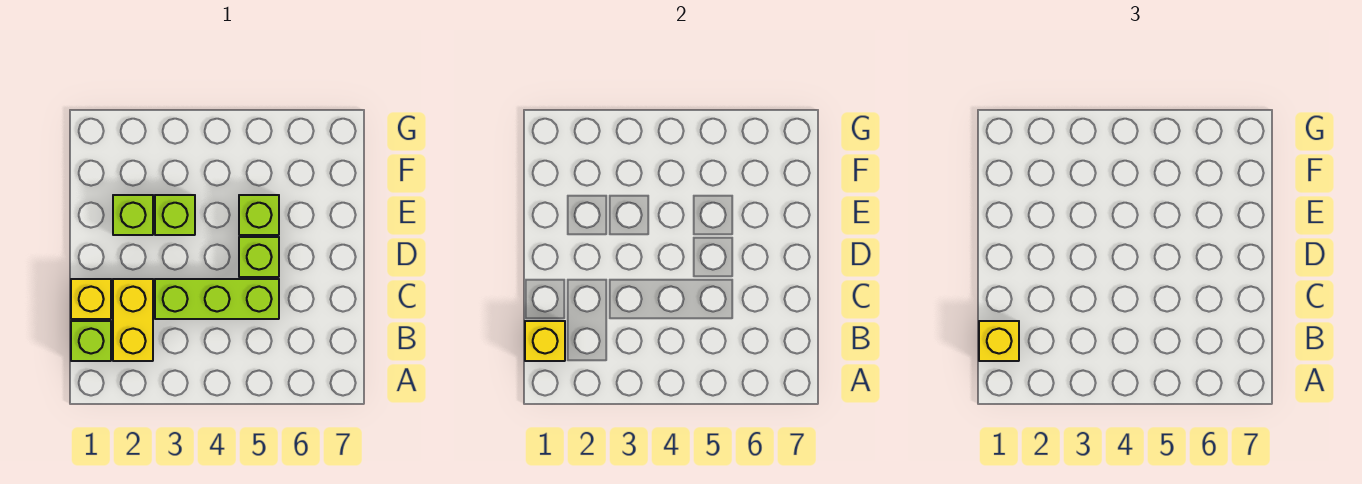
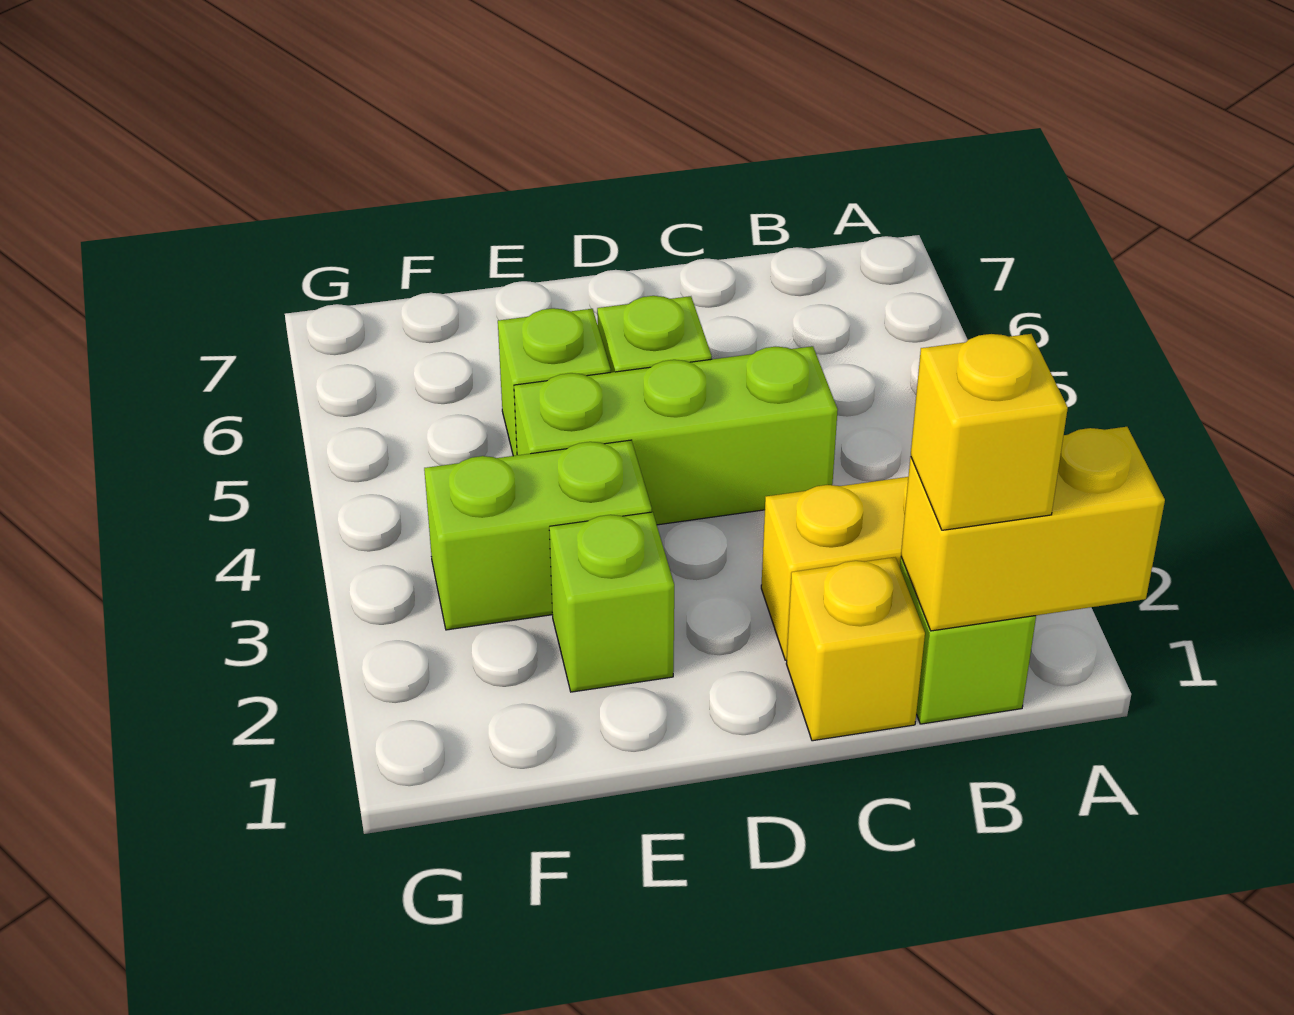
yellow brick B1 level 2 -> yellow brick A1:B1 level 2
lime brick C3:C5 level 1 -> lime brick C4:E4 level 1
lime brick E3 level 1 -> lime brick E3:F3 level 1

